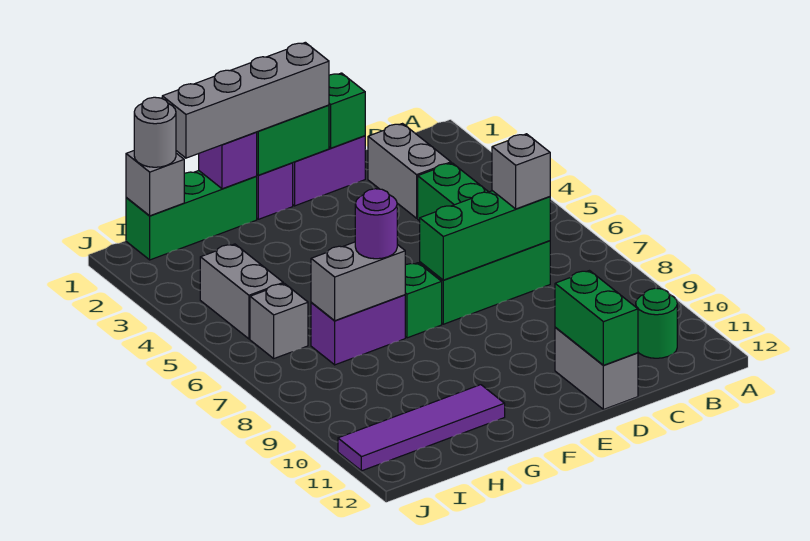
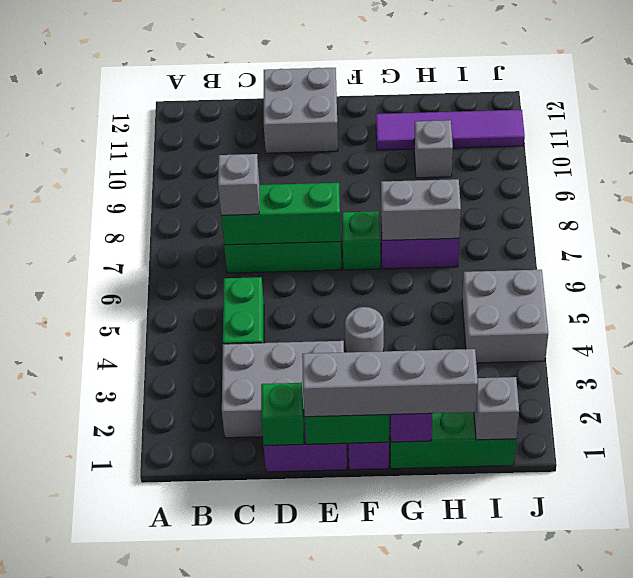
green round brick B11 level 1 -> none
grey brick C2:C3 level 1 -> grey brick C2:E3 level 1
grey brick D11:D12 level 1 -> grey brick D11:E12 level 1
green brick D11:D12 level 2 -> none
purple round brick G7 level 3 -> none
grey round brick I1 level 3 -> grey round brick F4 level 1
grey brick I4:I5 level 1 -> grey brick I4:J5 level 1
grey brick I6 level 1 -> grey brick H10 level 1

